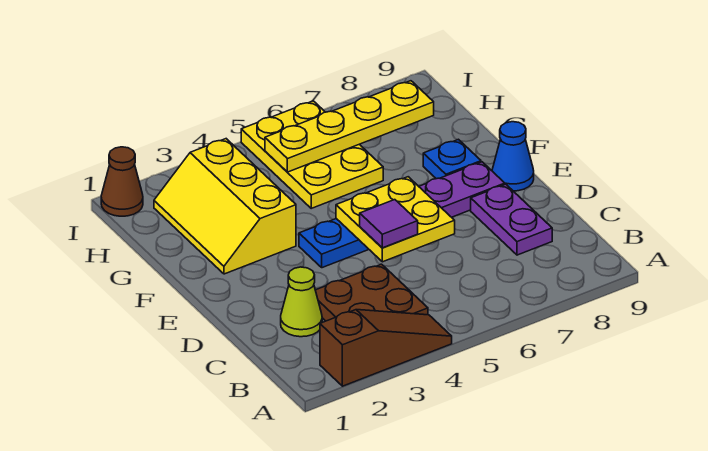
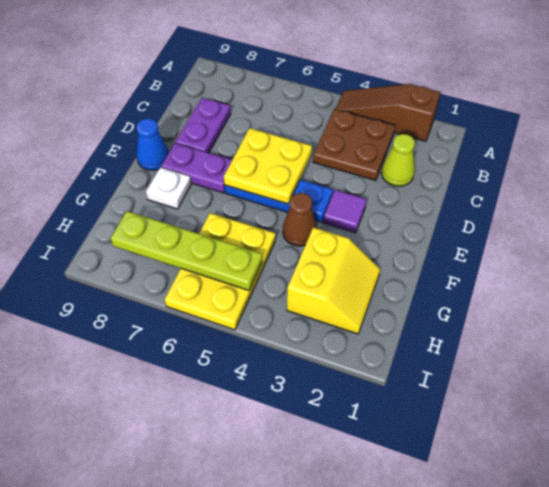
purple tile D5 level 3 -> purple tile E3 level 1
yellow slope F2:H3 level 1 top 3 -> yellow slope G2:H3 level 1 top 3
blue plate F8 level 1 -> white plate F8 level 1
yellow plate H5:H8 level 2 -> lime plate H5:H8 level 2
brown cone I1 level 1 -> brown cone F4 level 1

